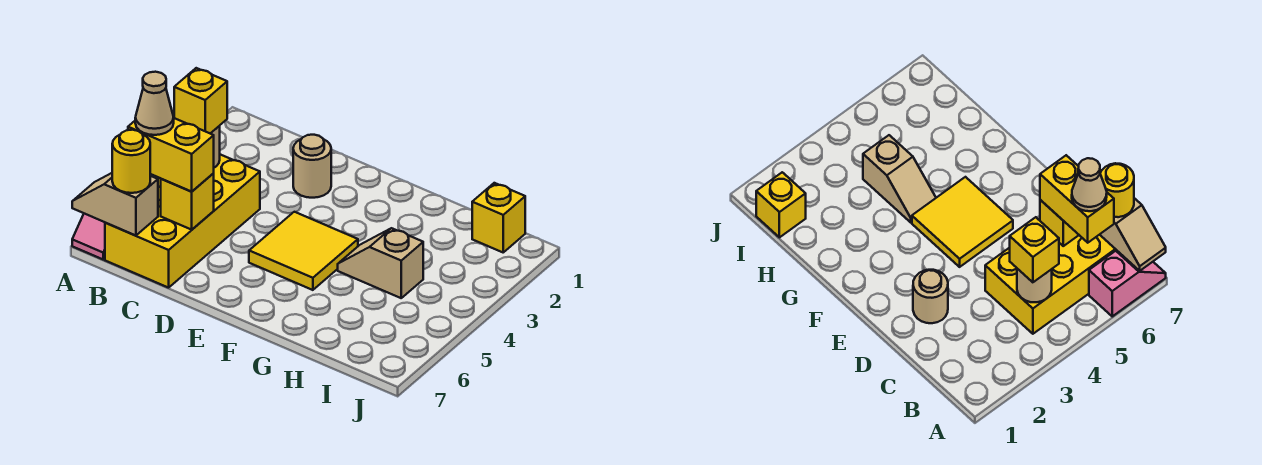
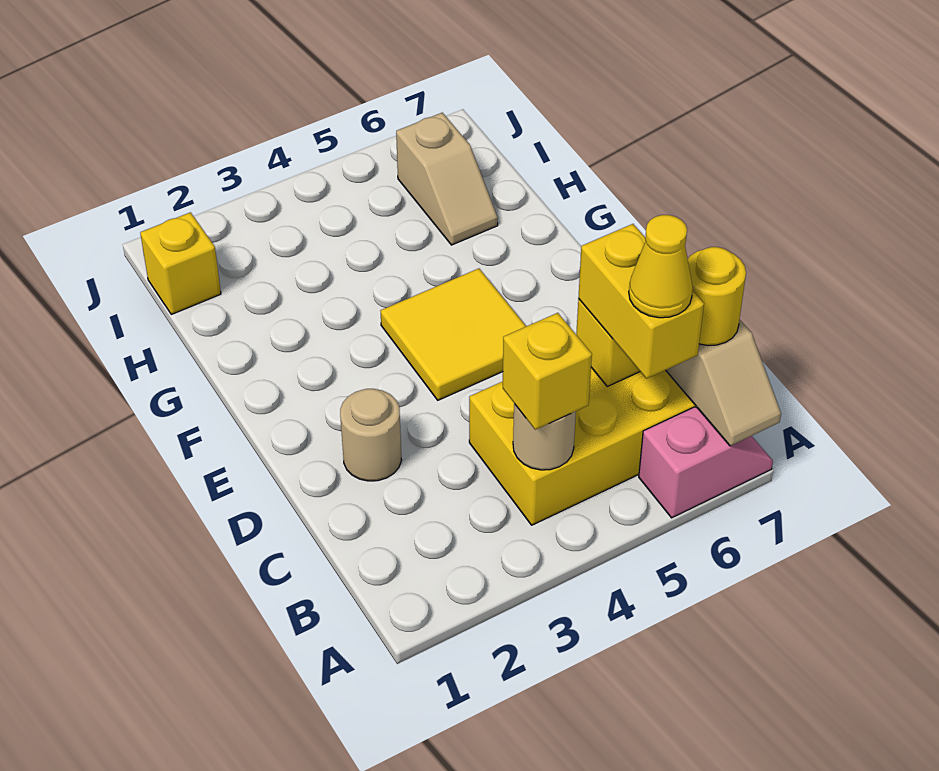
tan cone B6 level 4 -> yellow cone B6 level 4
tan slope G4:H4 level 1 top H -> tan slope H6:I6 level 1 top I

